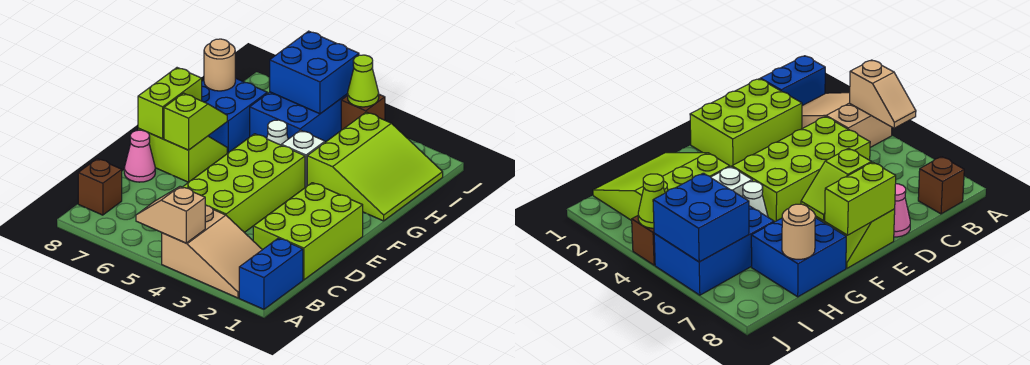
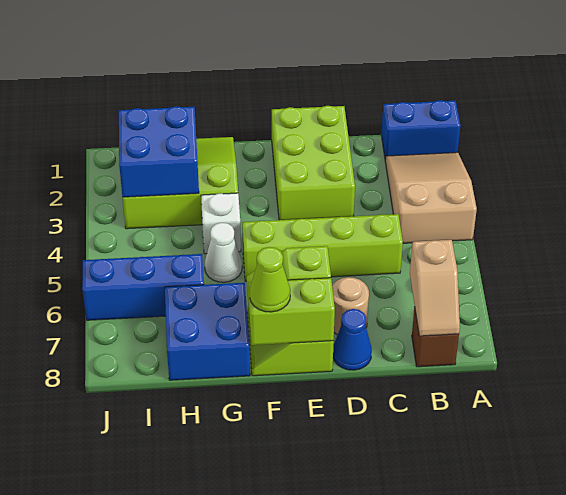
tan slope A4:A5 level 2 top 4 -> tan slope B7:B8 level 2 top 7
lime brick C1:E2 level 1 -> lime brick D1:E3 level 1
lime brick C4:F5 level 1 -> lime brick C5:F5 level 1
pink cone D8 level 1 -> blue cone D8 level 1
blue brick H5:J6 level 1 -> blue brick H6:J6 level 1
tan round brick H8 level 2 -> tan round brick D7 level 1
blue brick I5:J6 level 2 -> blue brick H2:I3 level 2
brown brick J4 level 1 -> none
lime cone J4 level 2 -> lime cone F8 level 3

